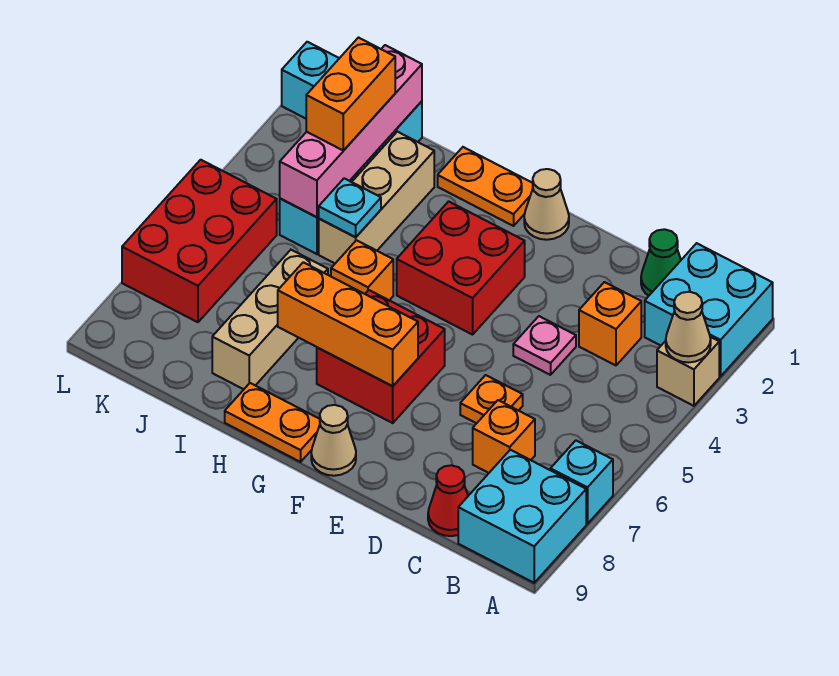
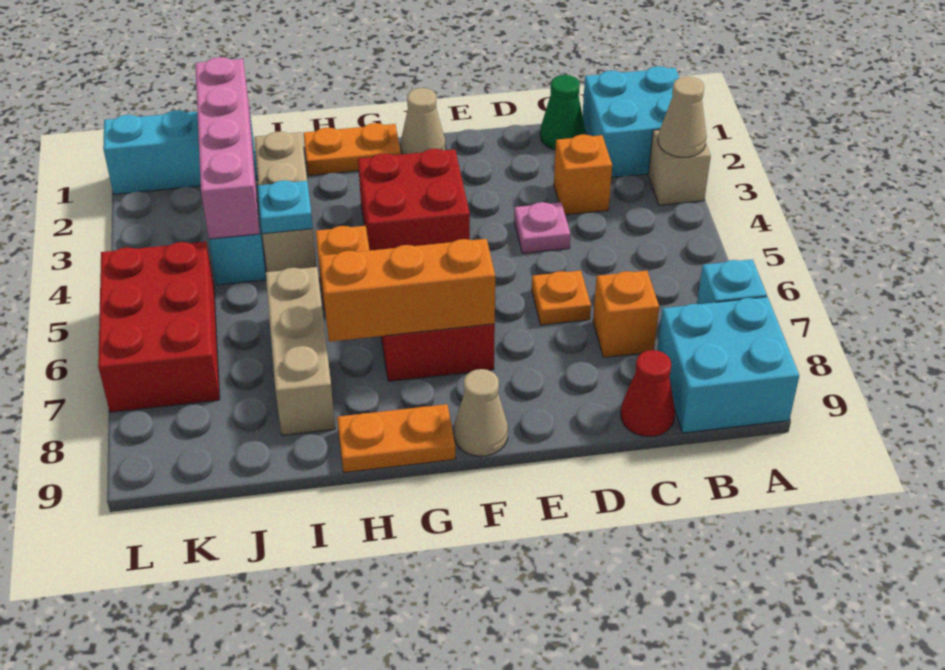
orange brick J2:J3 level 3 -> none

